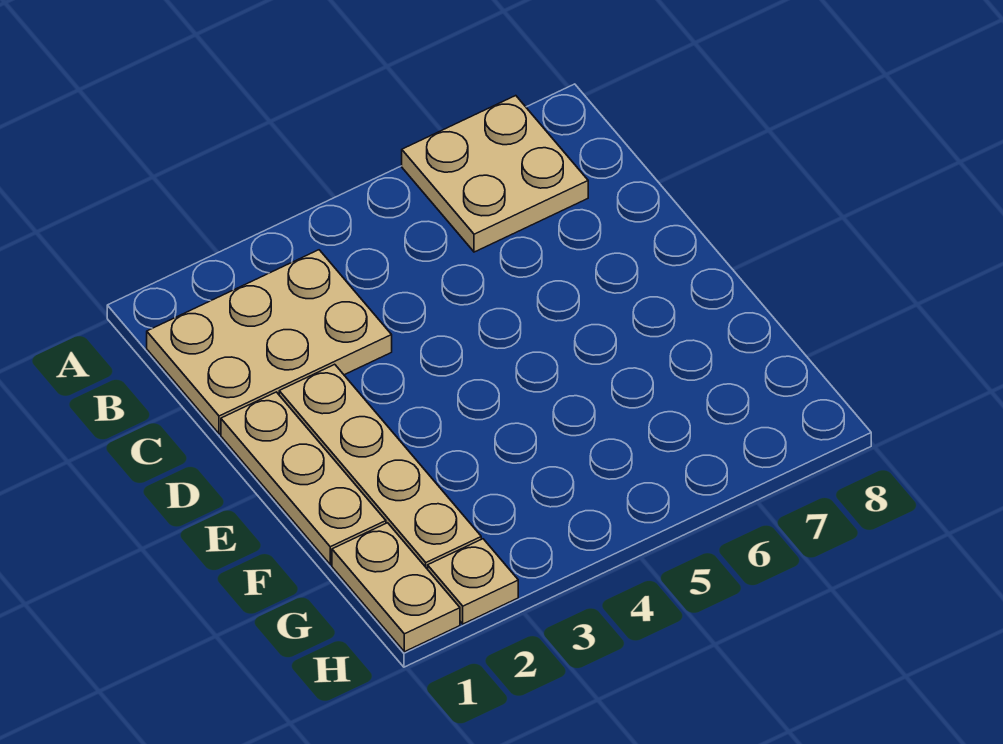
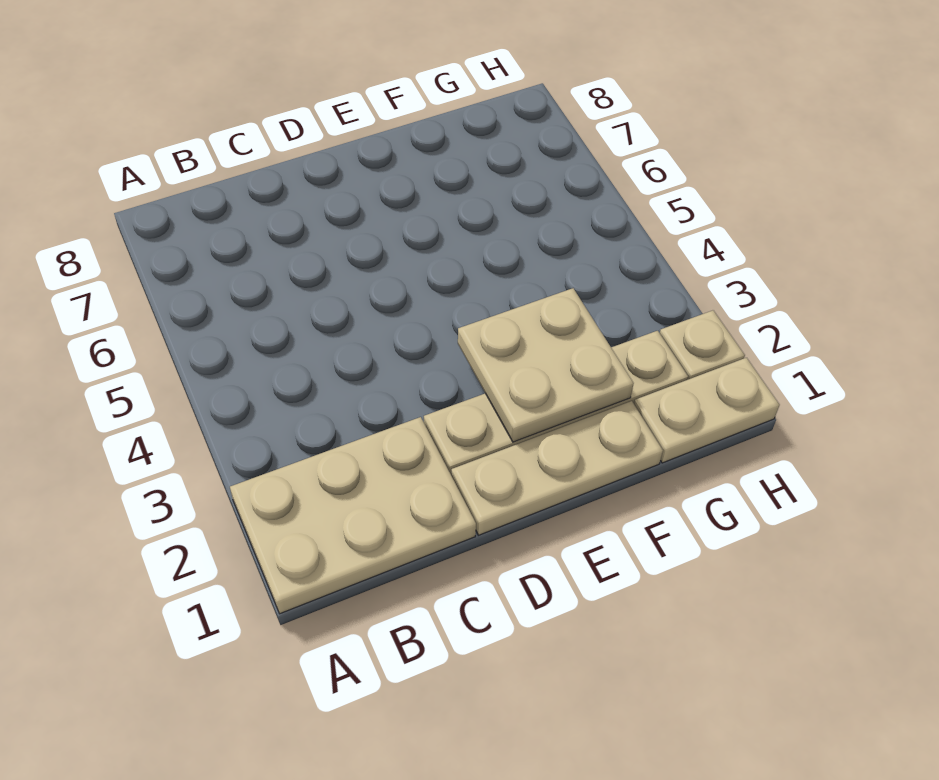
tan plate A6:B7 level 1 -> tan plate E2:F3 level 2
tan plate B1:C3 level 1 -> tan plate A1:C2 level 1

